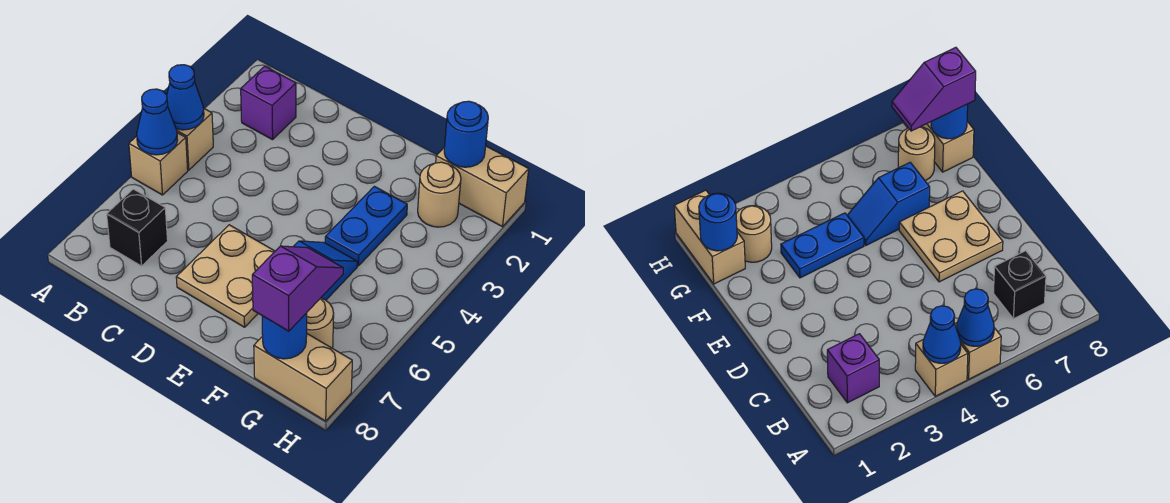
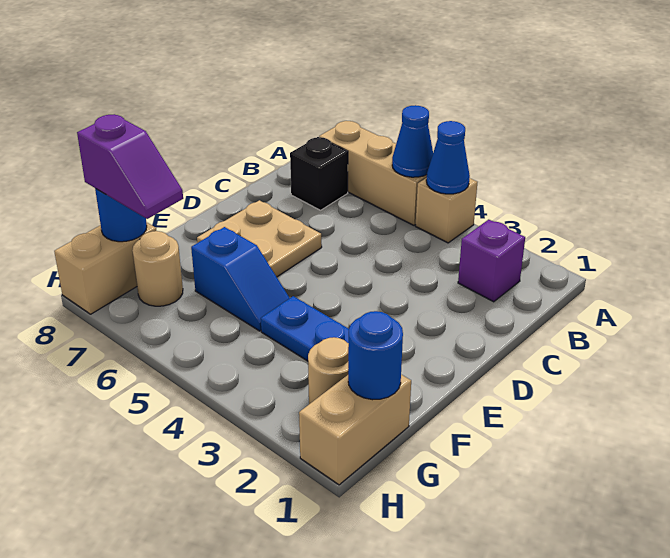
tan brick A5 level 1 -> tan brick A5:A7 level 1

